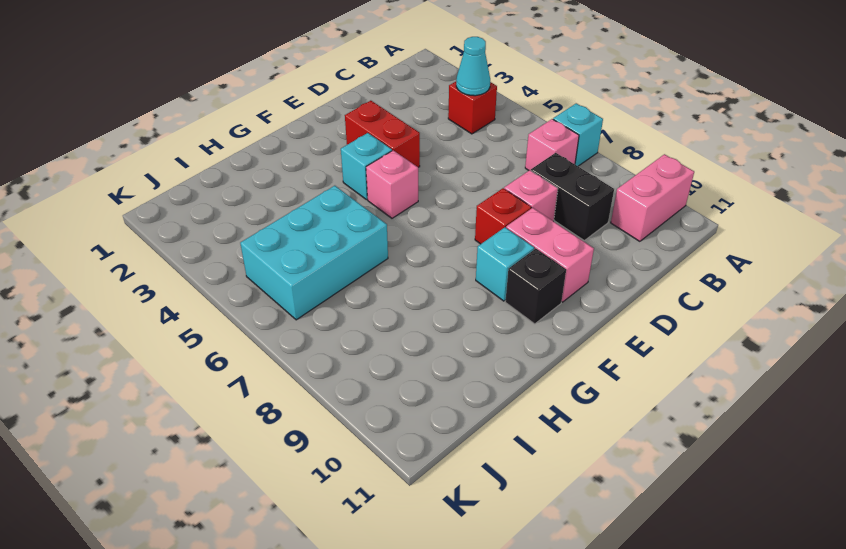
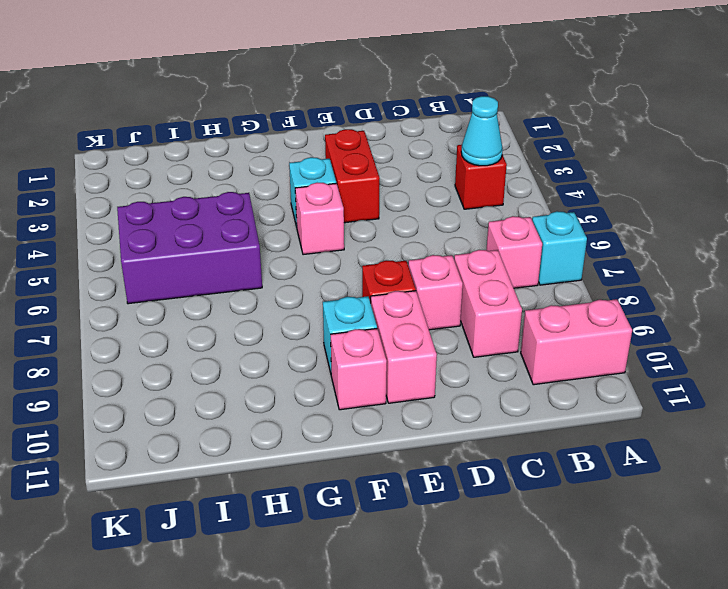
black brick C8:C9 level 1 -> pink brick C8:C9 level 1
black brick F10 level 1 -> pink brick F10 level 1
cyan brick H5:J6 level 1 -> purple brick H5:J6 level 1

